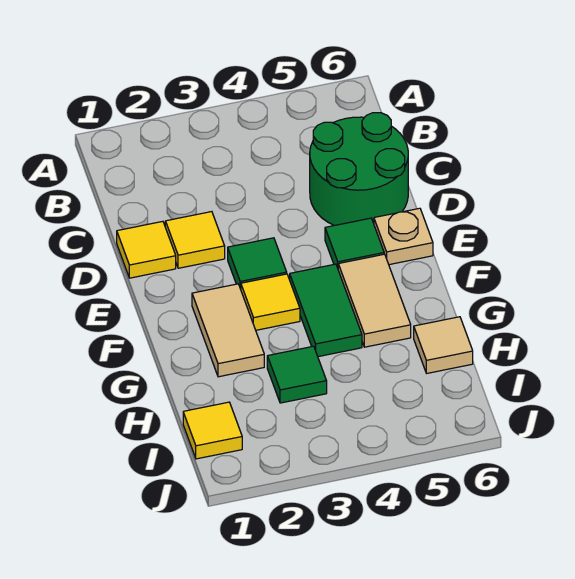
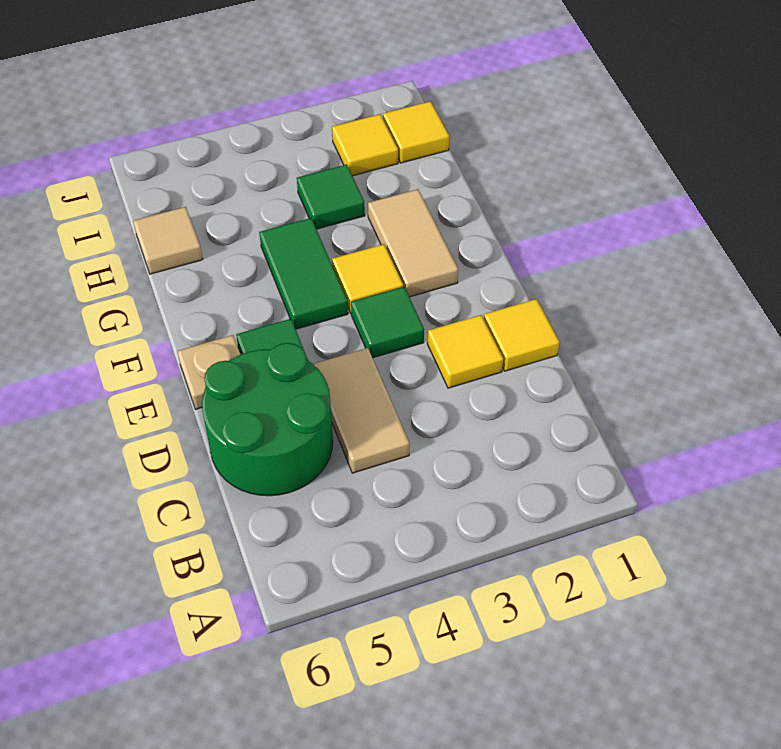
tan tile F5:G5 level 1 -> tan tile C4:D4 level 1
none -> yellow tile I2 level 1

